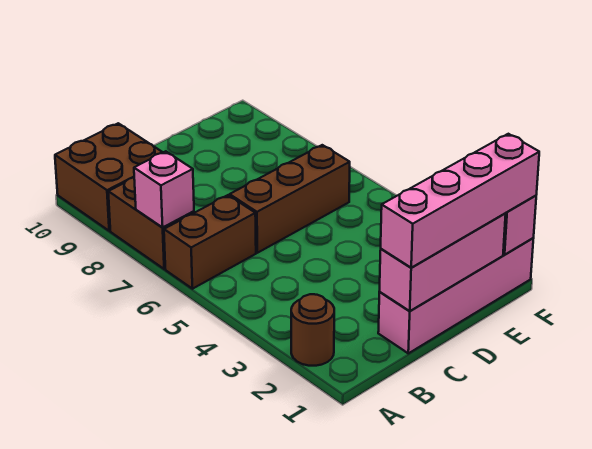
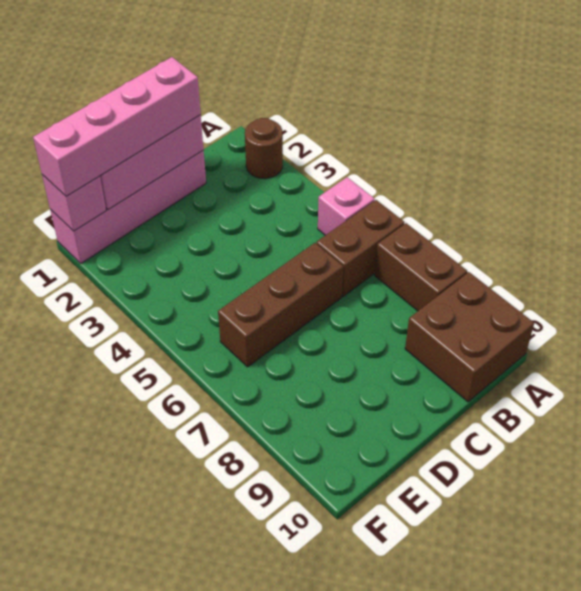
pink brick A7 level 2 -> pink brick A5 level 1

